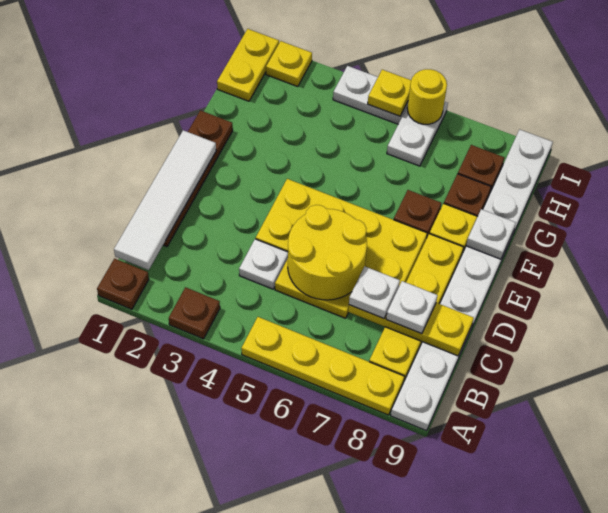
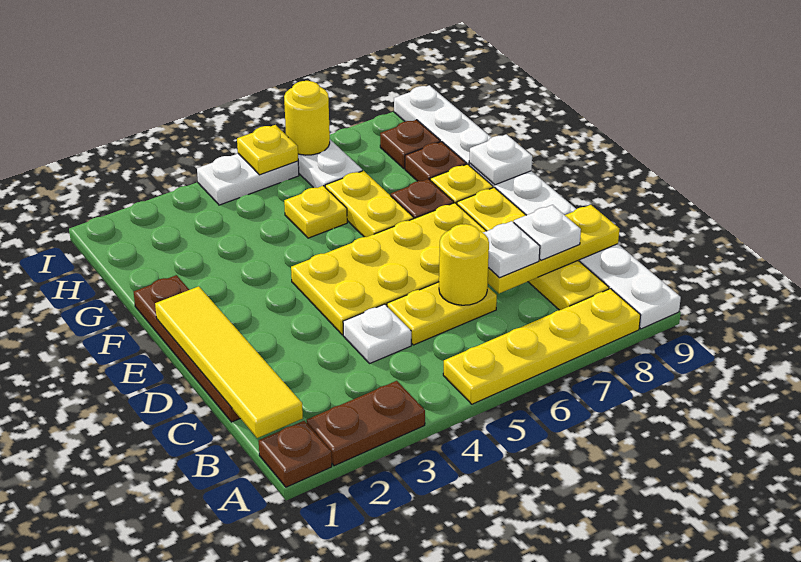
brown plate A3 level 1 -> brown plate A2:A3 level 1
white tile B1:E1 level 2 -> yellow tile B1:E1 level 2
yellow round brick C5:D6 level 2 -> yellow round brick C6 level 2
yellow plate H1:I1 level 1 -> yellow plate F6:G6 level 1
yellow plate I2 level 1 -> yellow plate G5 level 1

